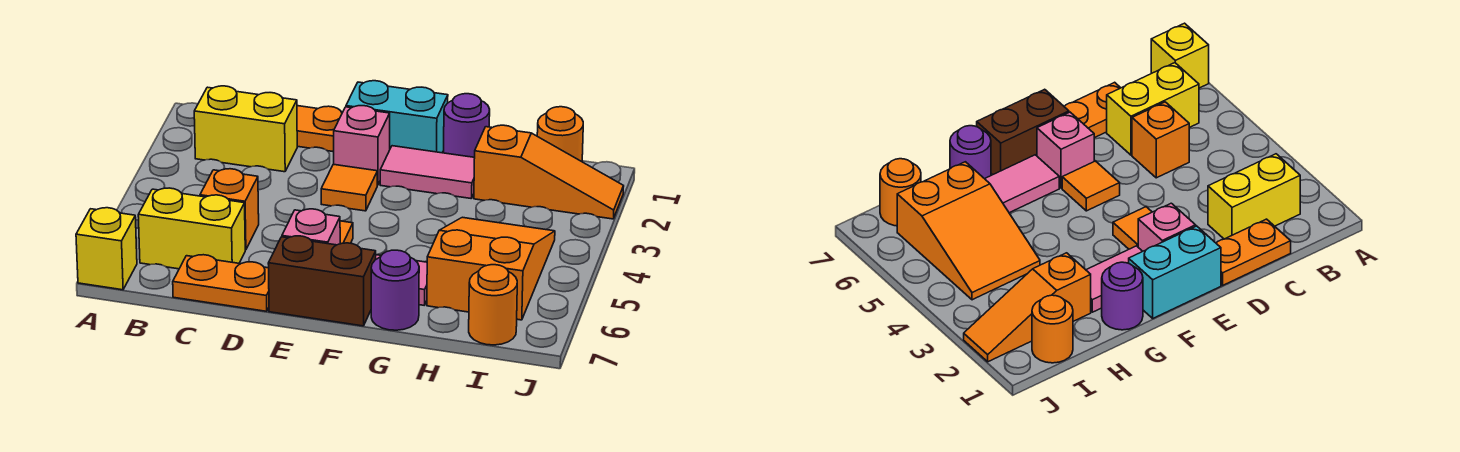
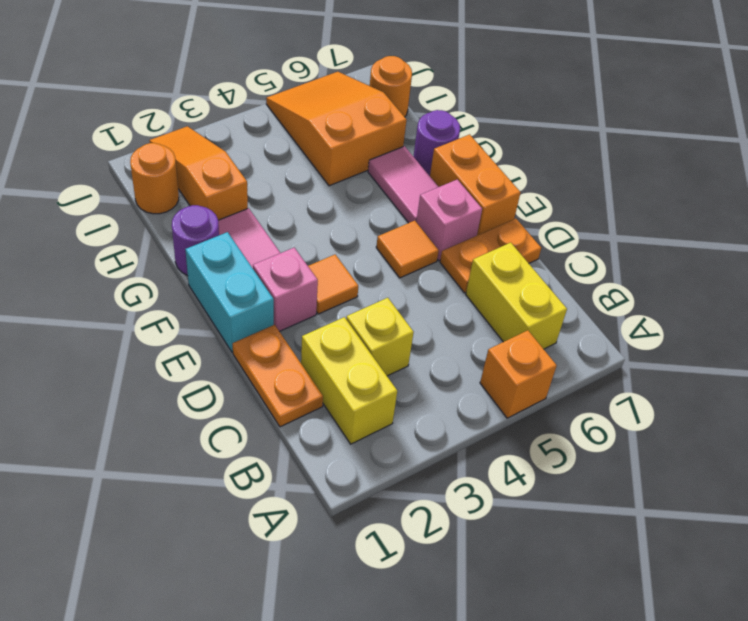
yellow brick A7 level 1 -> yellow brick C3 level 1
orange brick C5 level 1 -> orange brick A5 level 1
orange plate C7:D7 level 1 -> orange plate D6:D7 level 1
brown brick E7:F7 level 1 -> orange brick E7:F7 level 1
orange slope H4:I6 level 1 top 6 -> orange slope H5:J6 level 1 top H

